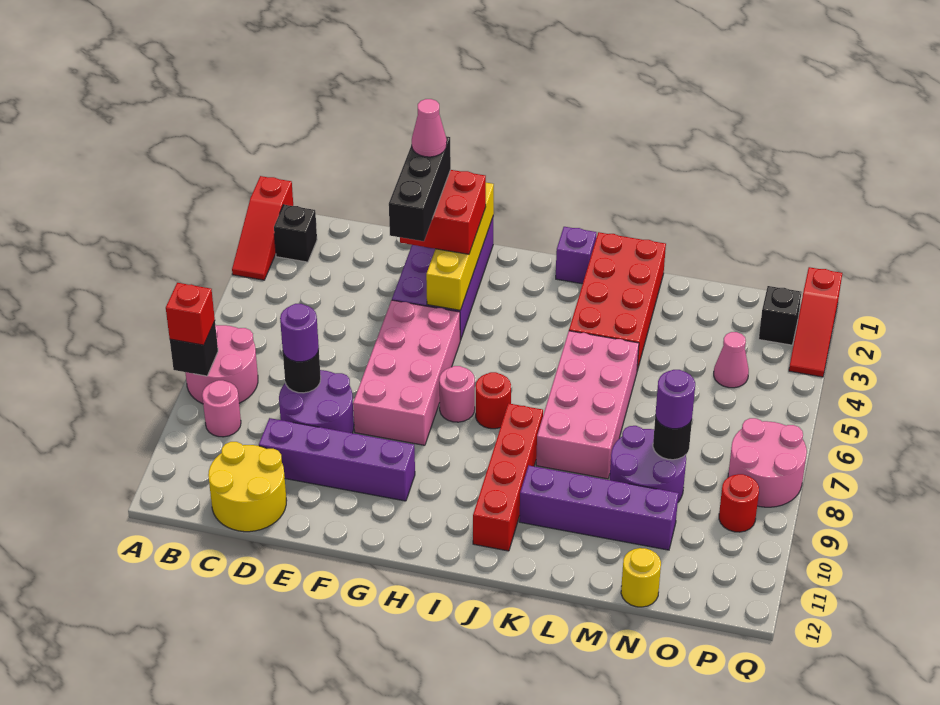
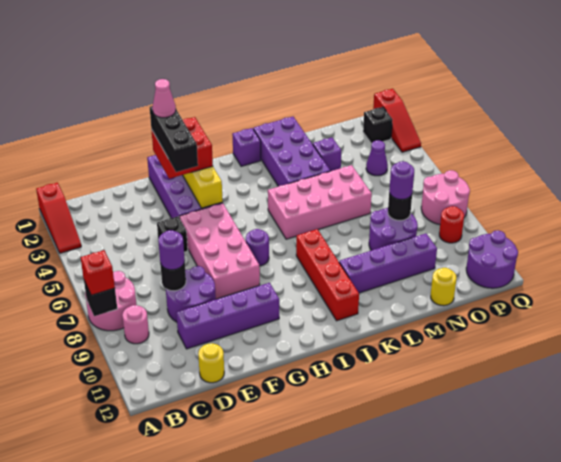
black brick B2 level 1 -> black brick E5 level 1
yellow round brick C11:D12 level 1 -> yellow round brick D12 level 1
pink round brick H7 level 1 -> purple round brick H7 level 1
red round brick I7 level 1 -> none
red brick K1:L4 level 1 -> purple brick K1:L4 level 1
pink brick K5:L8 level 1 -> pink brick J5:M6 level 1
none -> purple brick M3 level 1
pink cone O4 level 1 -> purple cone O4 level 1
none -> purple round brick P11:Q12 level 1

